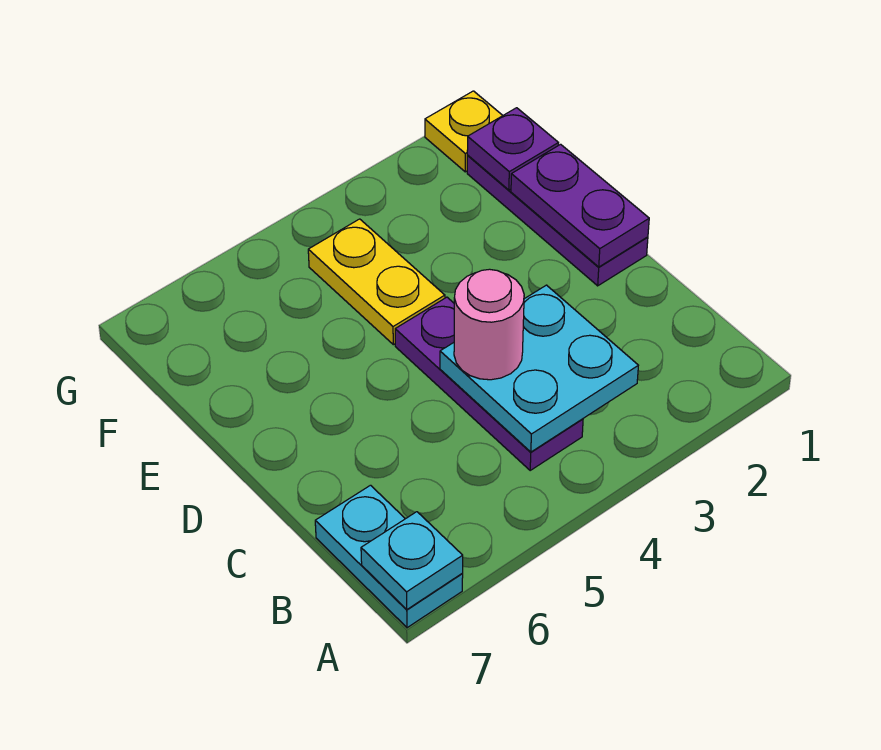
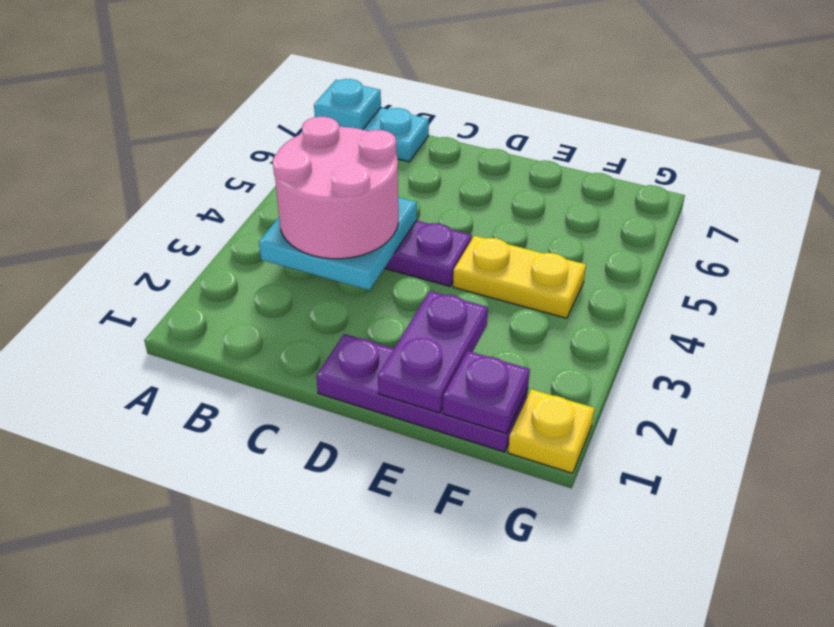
pink round brick C4 level 3 -> pink round brick B3:C4 level 3
purple plate D1:E1 level 2 -> purple plate E1:E2 level 2

